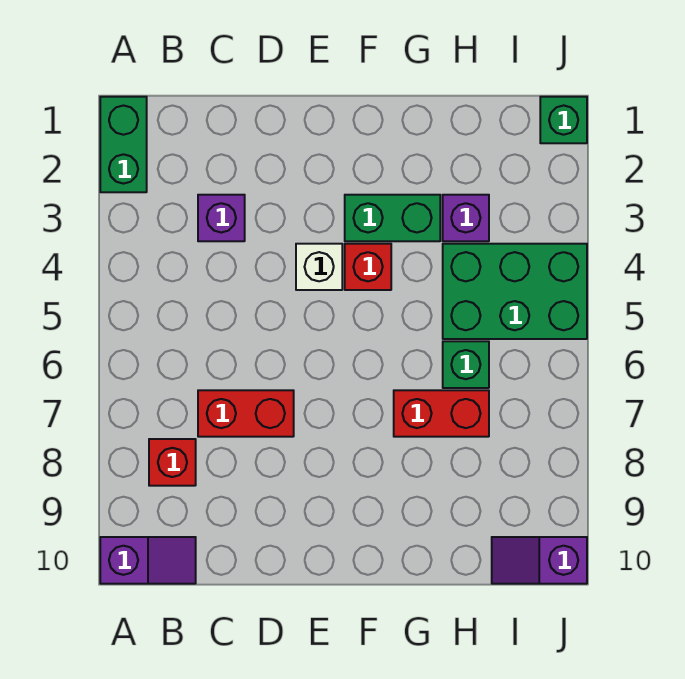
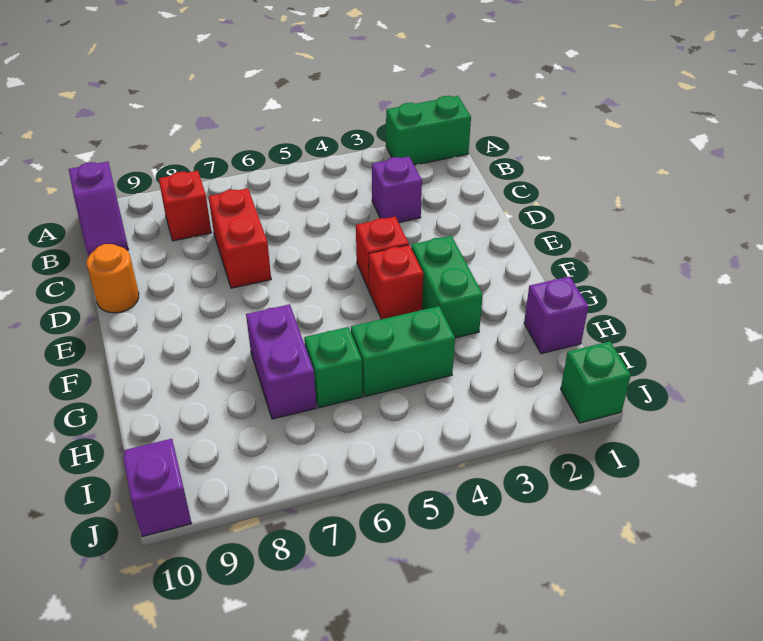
none -> orange round brick D10 level 1
white brick E4 level 1 -> red brick E4 level 1
red brick G7:H7 level 1 -> purple brick G7:H7 level 1
purple brick H3 level 1 -> purple brick H1 level 1
green brick H4:J5 level 1 -> green brick H4:H5 level 1

